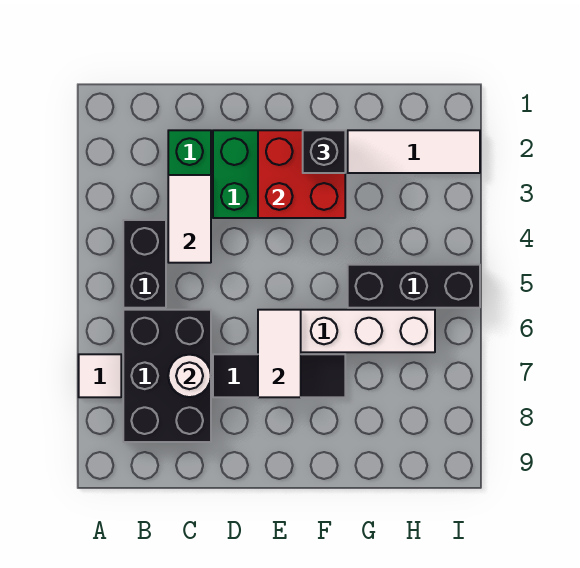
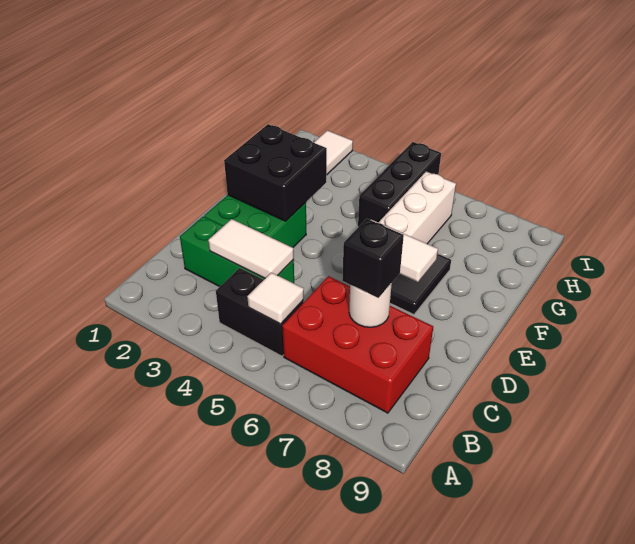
white tile A7 level 1 -> white tile B5 level 2
black brick B6:C8 level 1 -> red brick B6:C8 level 1
black tile D7:F7 level 1 -> black tile E7:F7 level 1
red brick E2:F3 level 2 -> black brick E2:F3 level 2
black brick F2 level 3 -> black brick C7 level 3

